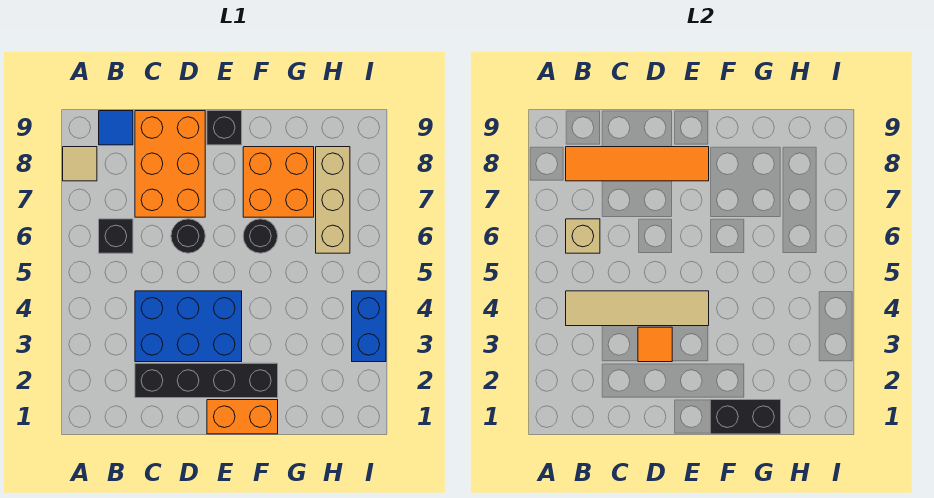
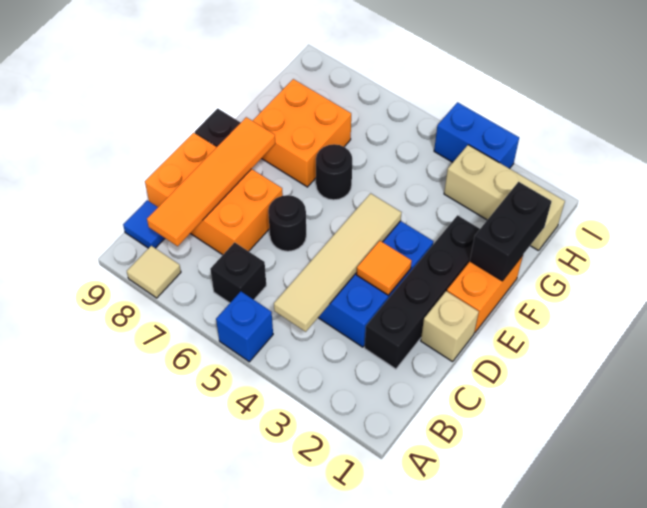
none -> blue brick A5 level 1
tan brick B6 level 2 -> tan brick D1 level 1
tan brick H6:H8 level 1 -> tan brick H1:H3 level 1

